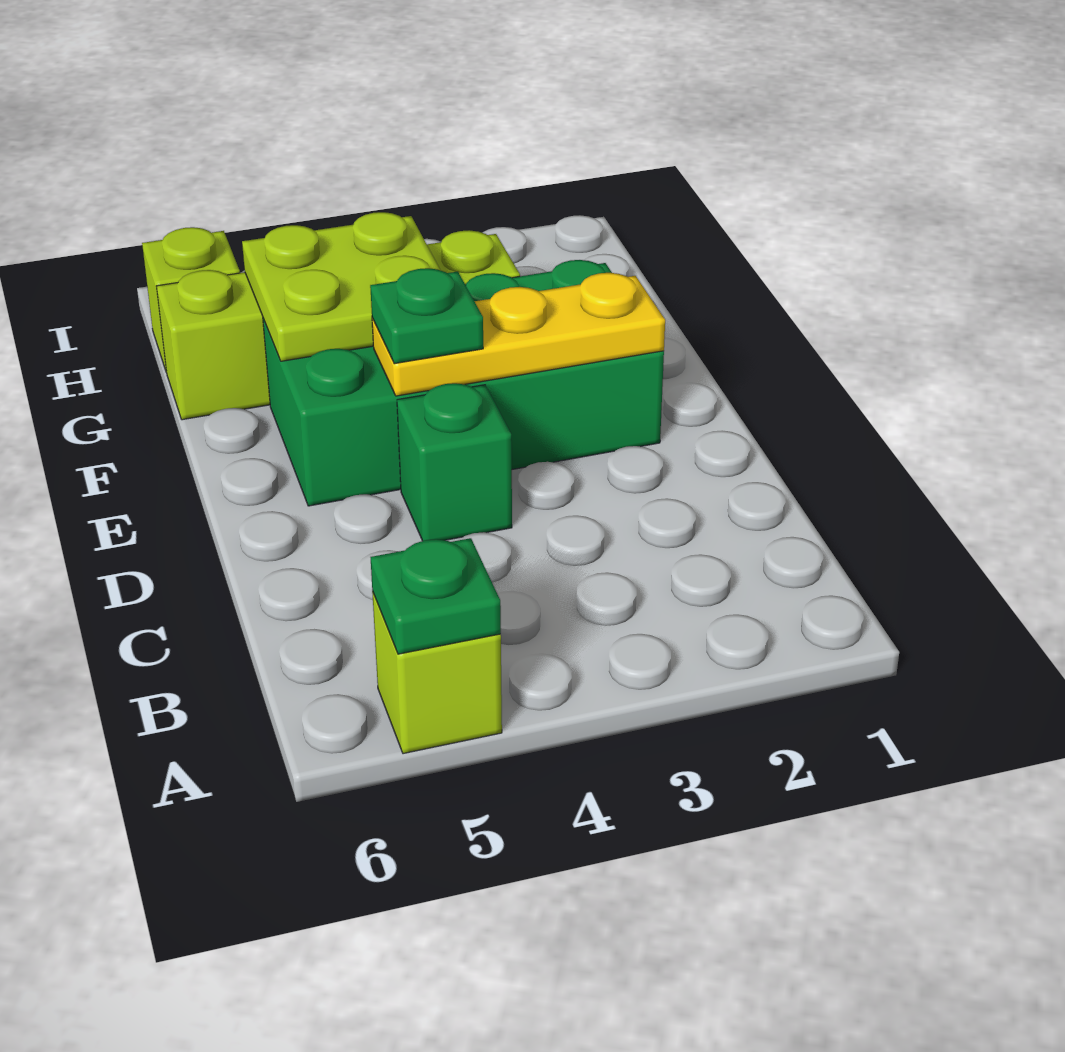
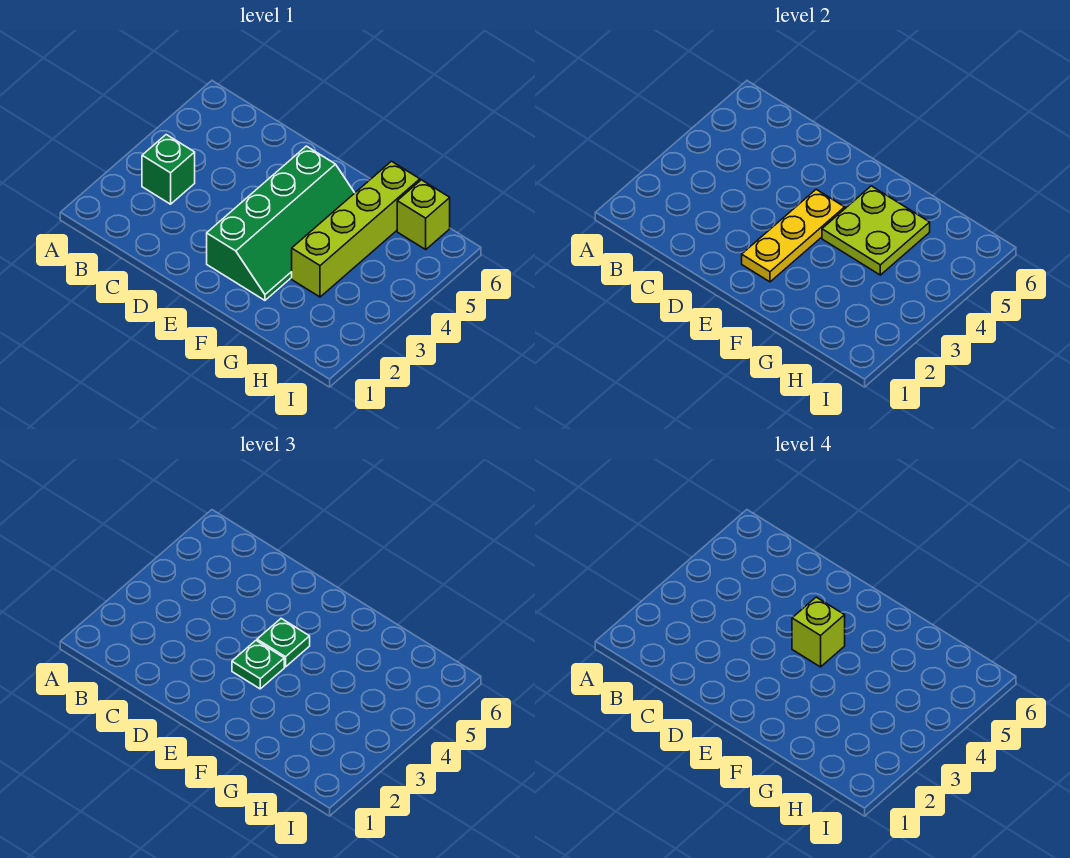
lime brick A5 level 1 -> lime brick E4 level 4
green plate A5 level 2 -> green plate E3 level 3
green brick D4 level 1 -> green brick B3 level 1
green brick E2:F5 level 1 -> green slope E2:F5 level 1 top E

